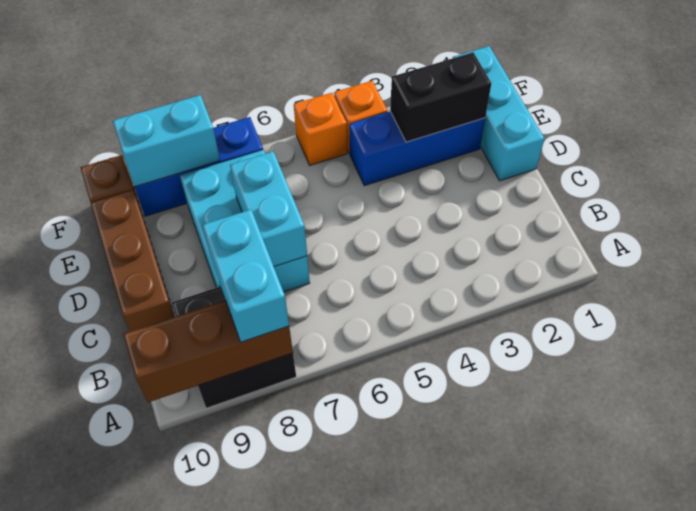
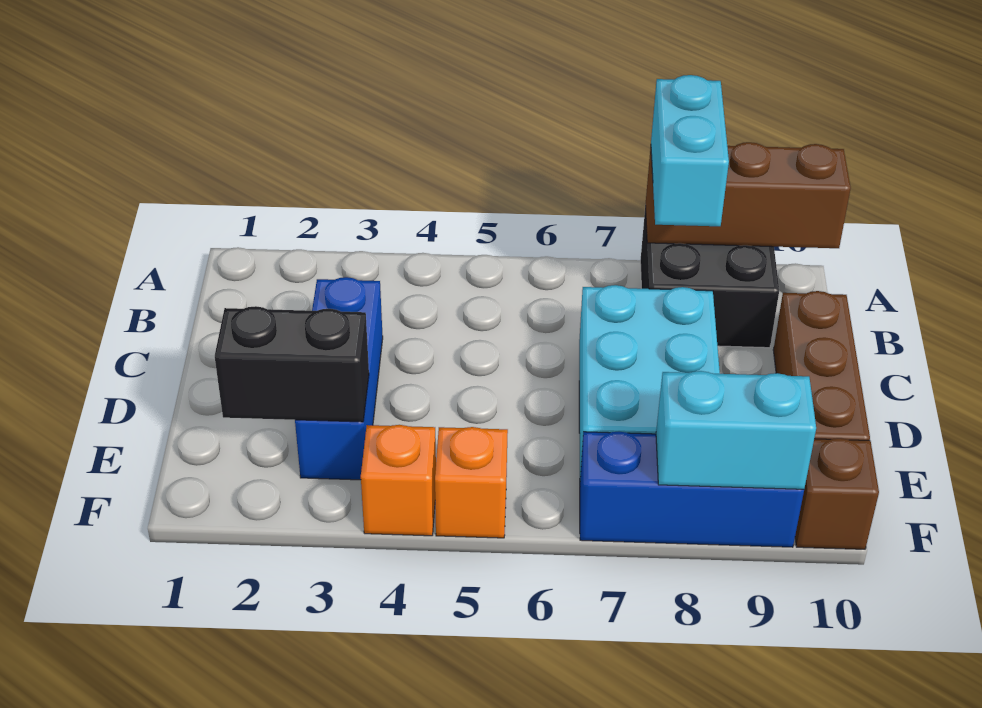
cyan brick C7:D7 level 2 -> none
cyan brick D1:F1 level 1 -> none
blue brick E2:E4 level 1 -> blue brick C3:E3 level 1

